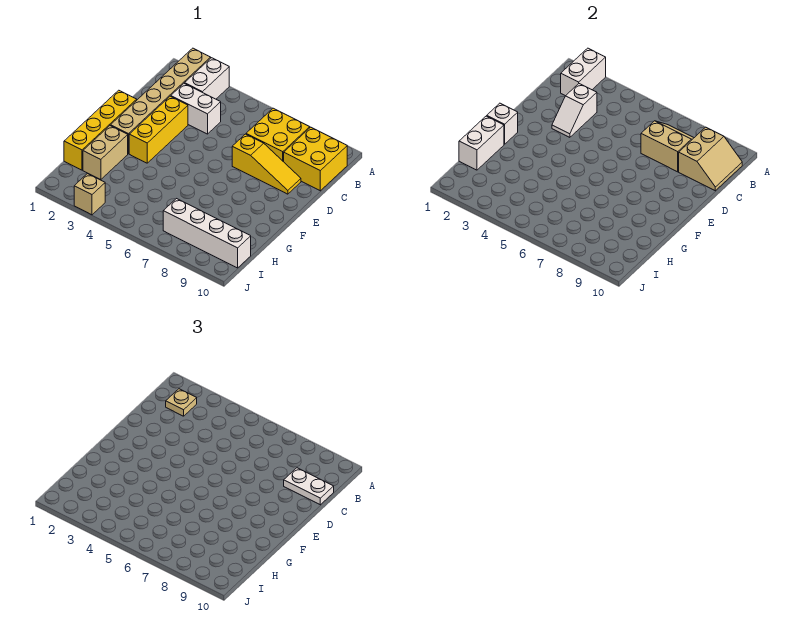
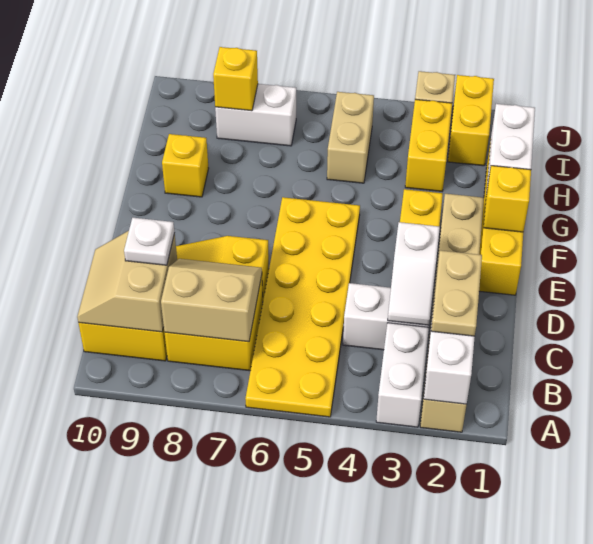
none -> yellow plate A5:F6 level 1
tan plate B2 level 3 -> tan plate B2:C2 level 3
tan slope B7:C8 level 2 top C -> tan slope B7:C8 level 2 top B
white slope C3:D3 level 2 top C -> white slope C3:D3 level 2 top D
white plate C9:C10 level 3 -> white plate C9 level 3
white brick F1 level 2 -> yellow brick F1 level 2
tan brick G2:H2 level 1 -> tan brick H5:I5 level 1
none -> yellow brick G9 level 1
none -> yellow brick H3:I3 level 1
none -> yellow brick I2:J2 level 1
white brick I7:I10 level 1 -> white brick I7:I8 level 1
none -> yellow brick I8 level 2

